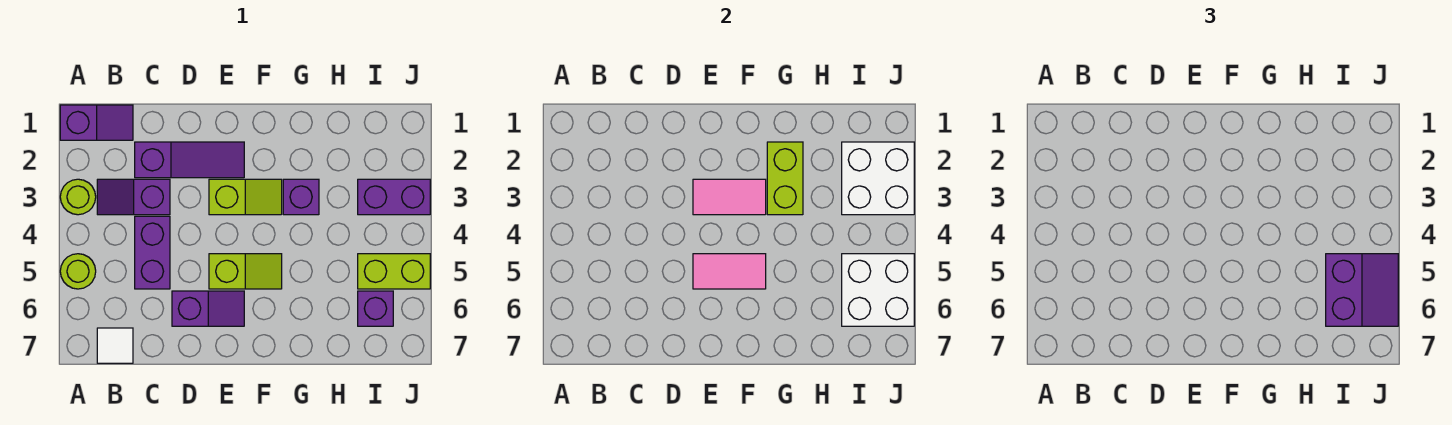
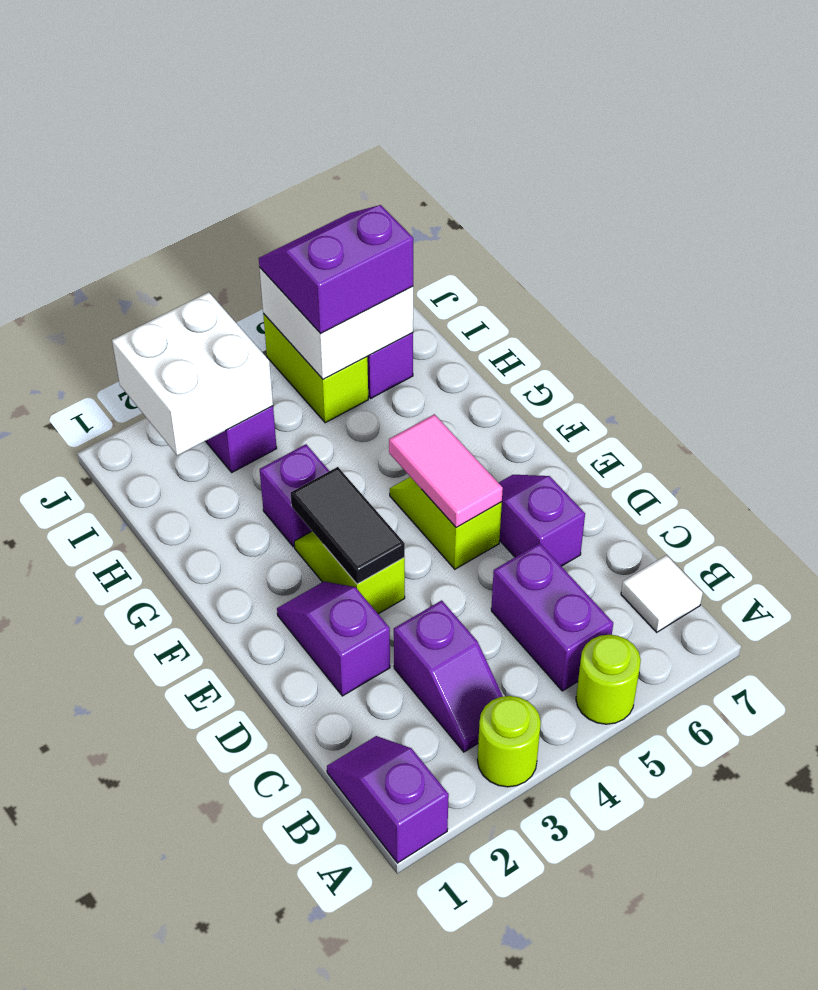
purple slope C2:E2 level 1 top C -> purple slope D2:E2 level 1 top D
purple brick C4:C5 level 1 -> purple brick B5:C5 level 1
pink tile E3:F3 level 2 -> black tile E3:F3 level 2
lime brick G2:G3 level 2 -> none

